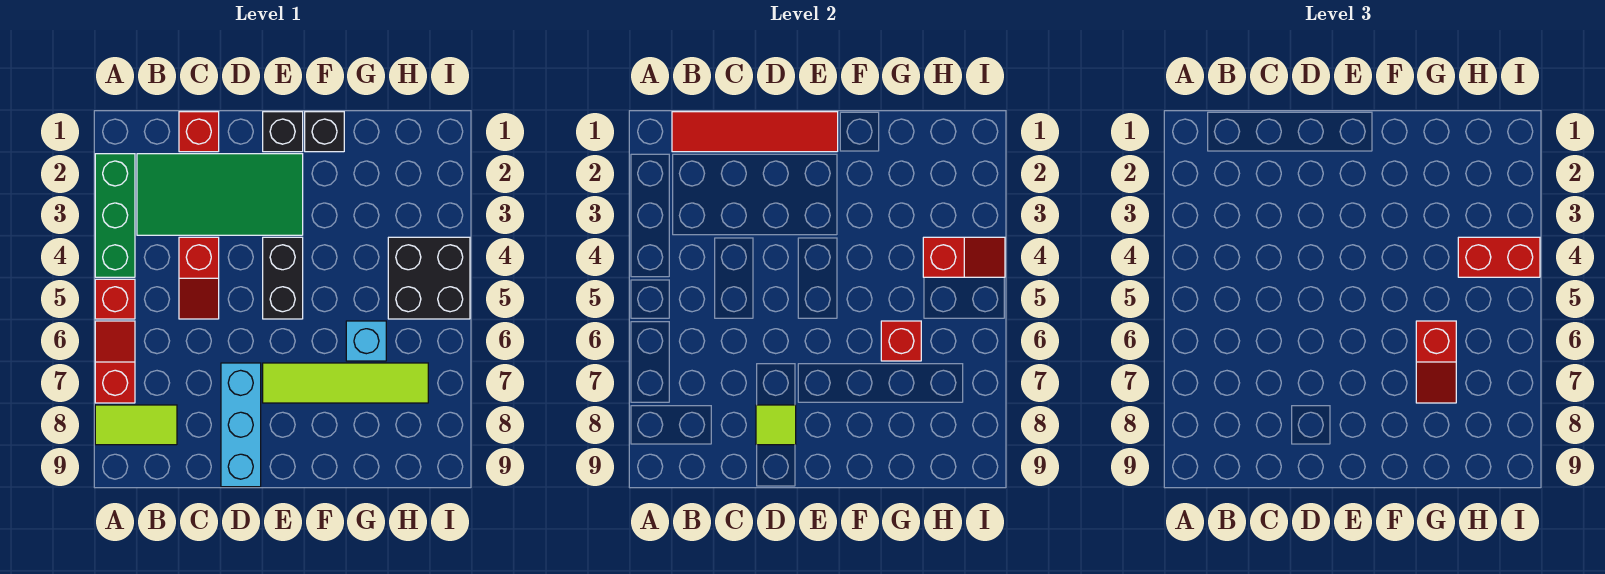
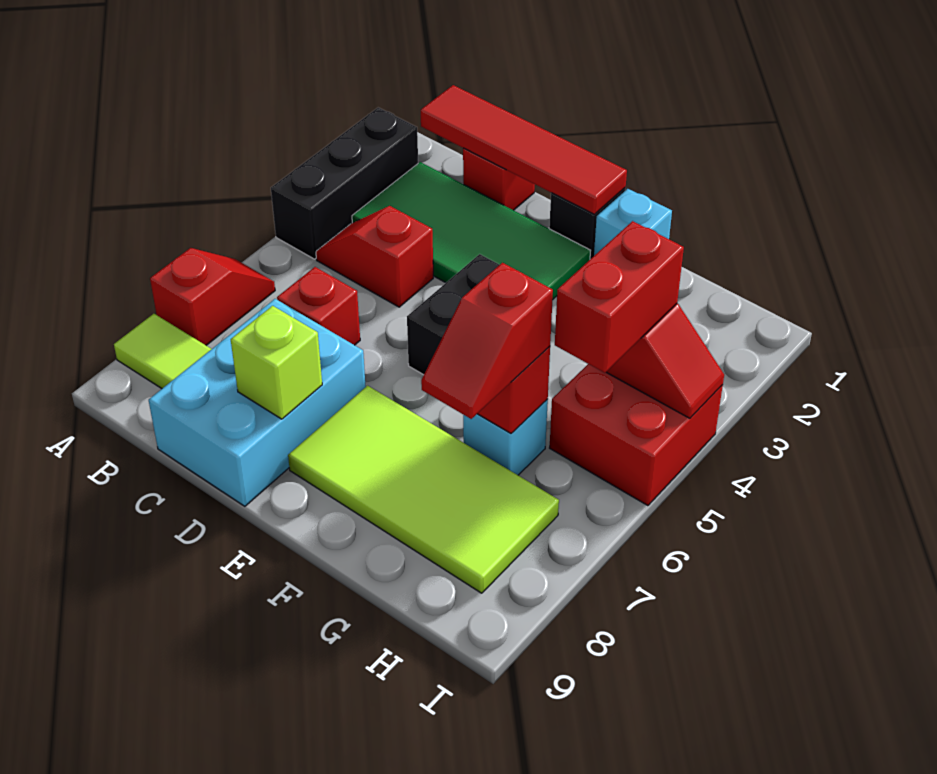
green brick A2:A4 level 1 -> black brick A2:A4 level 1
red brick A5 level 1 -> red brick C6 level 1
red slope C4:C5 level 1 top 4 -> red slope B4:C4 level 1 top C
cyan brick D7:D9 level 1 -> cyan brick C7:D9 level 1
lime tile D8 level 2 -> lime brick D8 level 2
lime tile E7:H7 level 1 -> lime tile E7:H8 level 1
black brick F1 level 1 -> cyan brick F1 level 1
black brick H4:I5 level 1 -> red brick H4:I5 level 1
red brick H4:I4 level 3 -> red brick H4:H5 level 3

